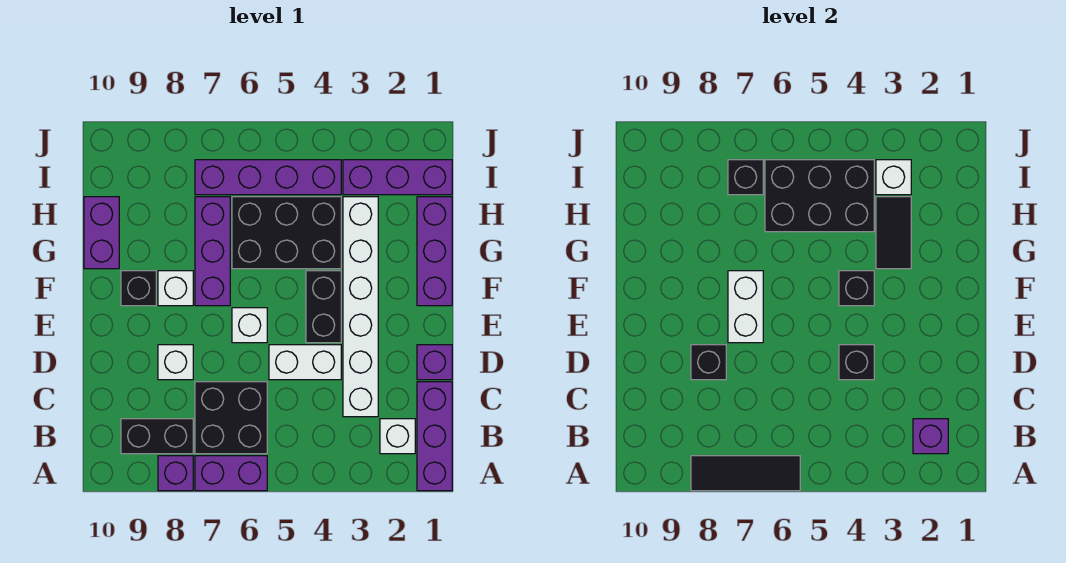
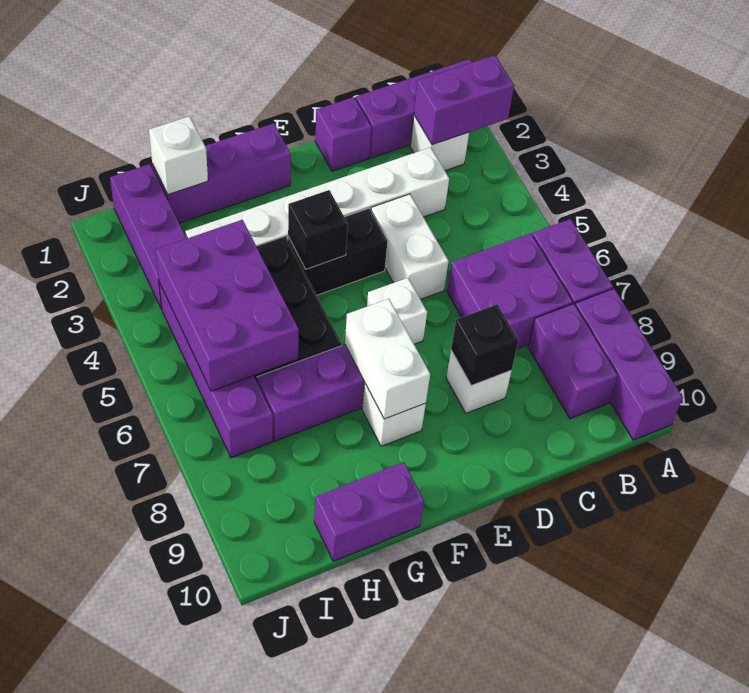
black tile A6:A8 level 2 -> none
purple brick A8 level 1 -> purple brick A8:A10 level 1
purple brick B2 level 2 -> purple brick A2:B2 level 2
black brick B6:C7 level 1 -> purple brick B6:C7 level 1
black brick B8:B9 level 1 -> purple brick B8:B9 level 1
black brick D4 level 2 -> none
white brick E7:F7 level 2 -> white brick F7:F8 level 2
black brick F9 level 1 -> none
black tile G3:H3 level 2 -> none
black brick H4:I6 level 2 -> purple brick H4:I6 level 2
white brick I3 level 2 -> white brick H1 level 2
black brick I7 level 2 -> none

